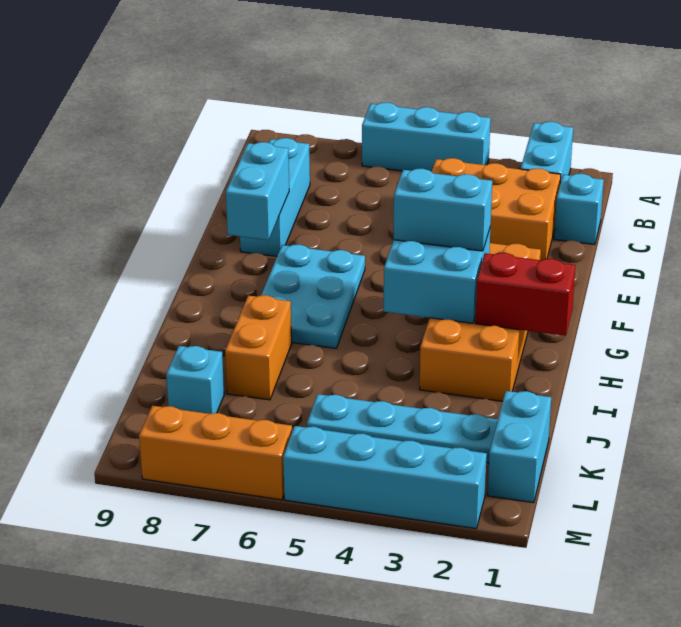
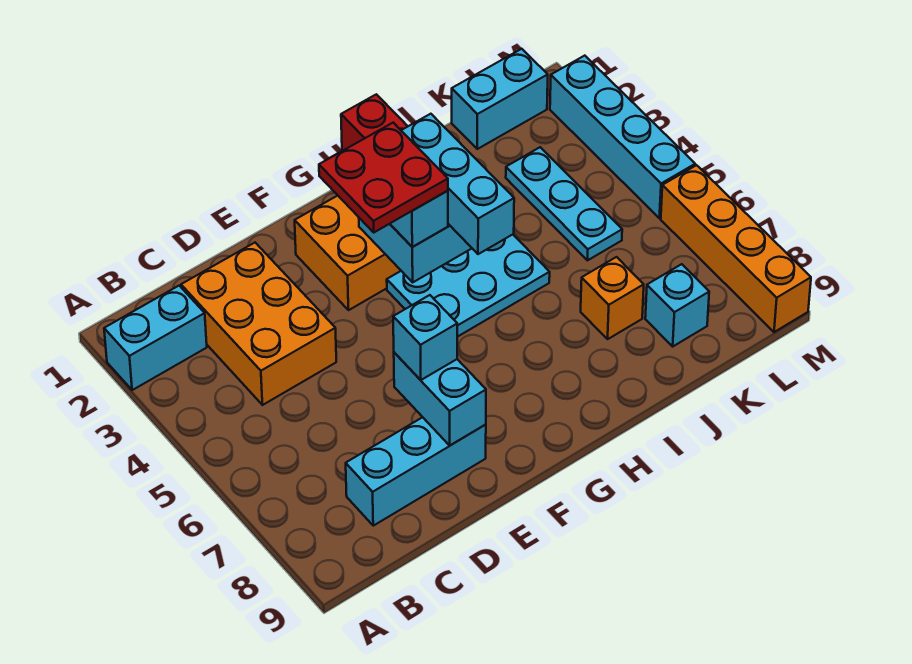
cyan brick A4:A6 level 1 -> cyan brick H3:H5 level 3
cyan brick C1 level 1 -> cyan brick E7 level 3
cyan brick E8:F8 level 2 -> cyan brick E7:E8 level 2
none -> red plate F3:G4 level 4
cyan plate F6:H7 level 1 -> cyan plate G4:I5 level 1
orange brick I7:J7 level 1 -> orange brick J7 level 1
cyan plate K2:K5 level 1 -> cyan plate K3:K5 level 1
orange brick M6:M8 level 1 -> orange brick M6:M9 level 1

